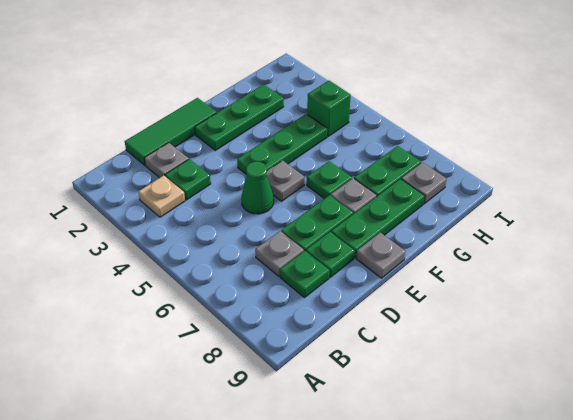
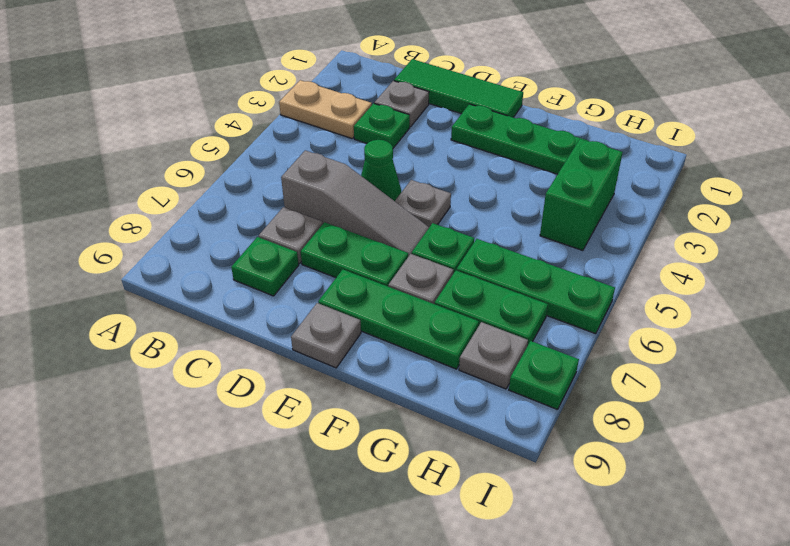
tan plate B3 level 1 -> tan plate A3:B3 level 1
none -> grey slope C6:E6 level 1 top C
green plate D8 level 1 -> green plate I8 level 1
green plate E4:G4 level 1 -> green plate G6:I6 level 1
green brick H4 level 1 -> green brick H3:H4 level 1

